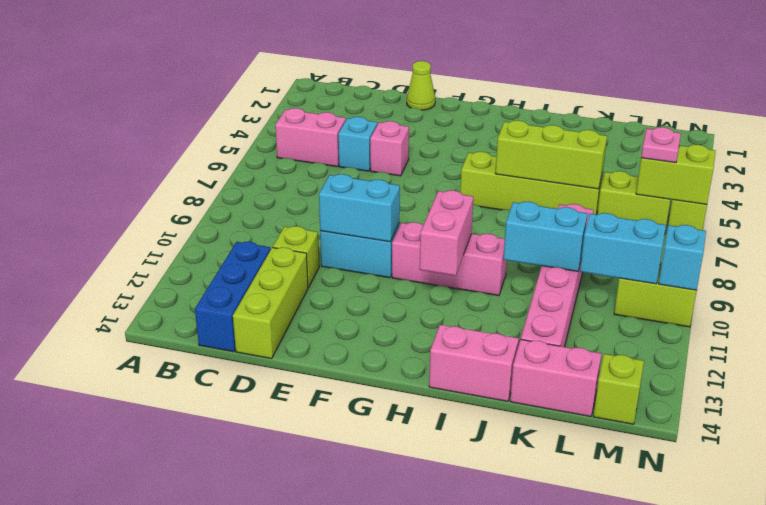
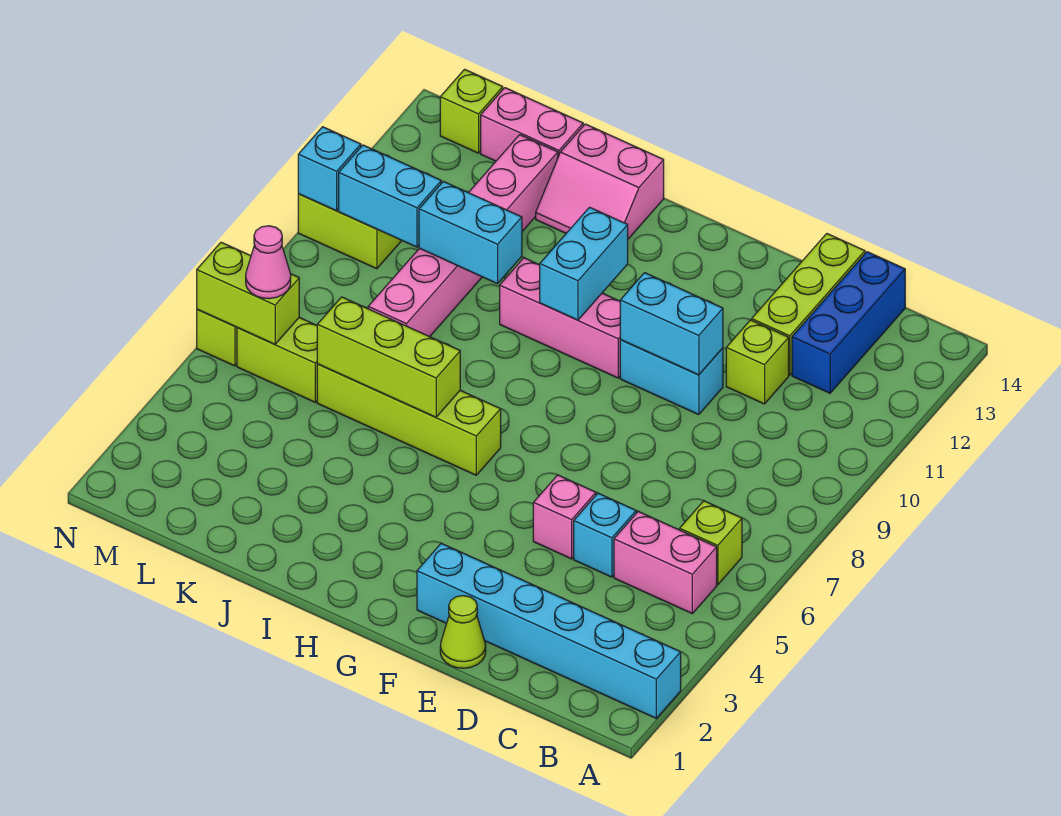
none -> cyan brick A2:F2 level 1
none -> lime brick B6 level 1
pink brick H10:H11 level 2 -> cyan brick H10:H11 level 2
pink plate M6 level 3 -> pink cone M6 level 3

